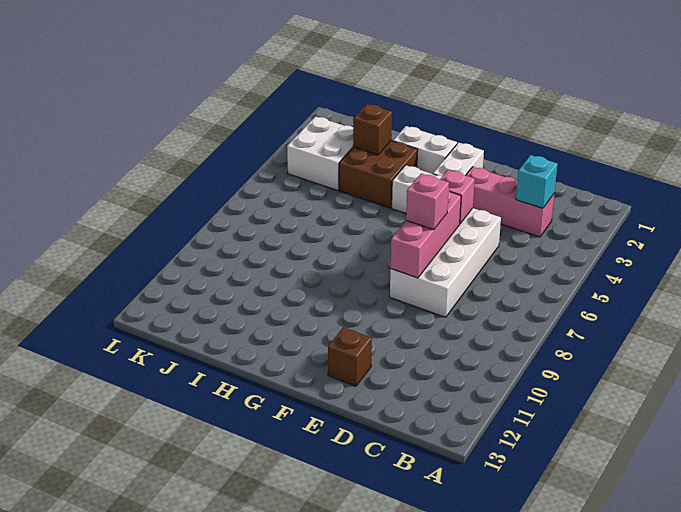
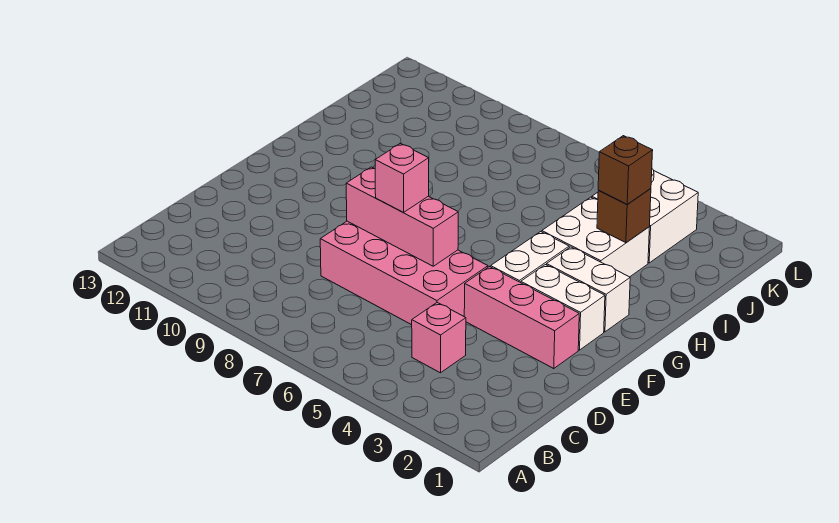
pink brick C3:E3 level 1 -> pink brick E2:E4 level 1
cyan brick C3 level 2 -> none
white brick D5:E8 level 1 -> pink brick D5:E8 level 1
pink brick E5 level 2 -> pink brick C4 level 1
brown brick E12 level 1 -> brown brick I3 level 3
white brick G2:H2 level 1 -> white brick G2:G3 level 1
brown brick H3:I4 level 1 -> white brick H3:I4 level 1

